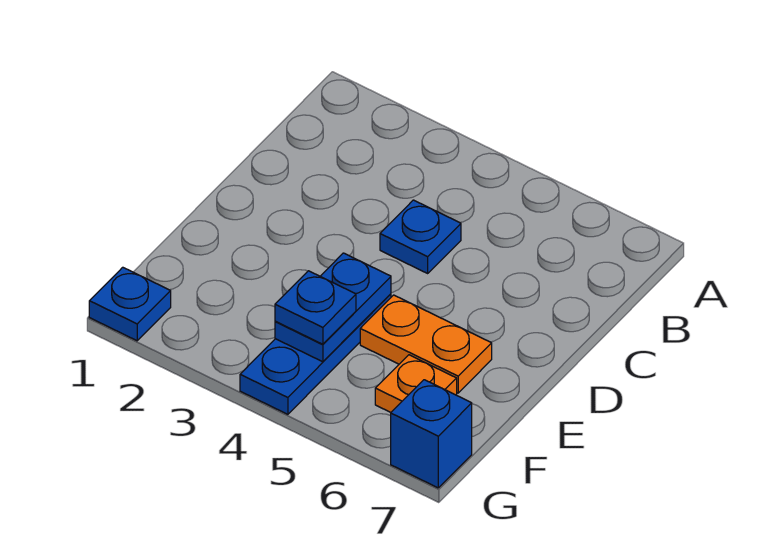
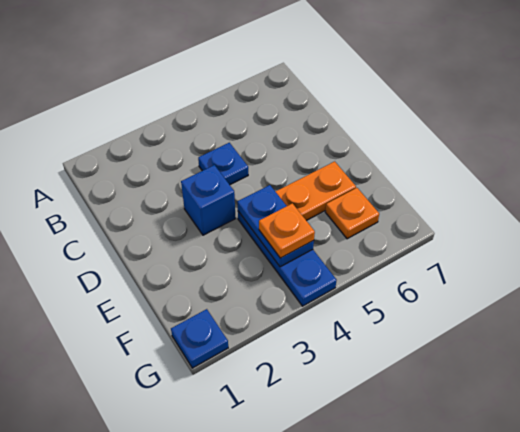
blue plate F4 level 3 -> orange plate F4 level 3
blue brick G7 level 1 -> blue brick D3 level 1

